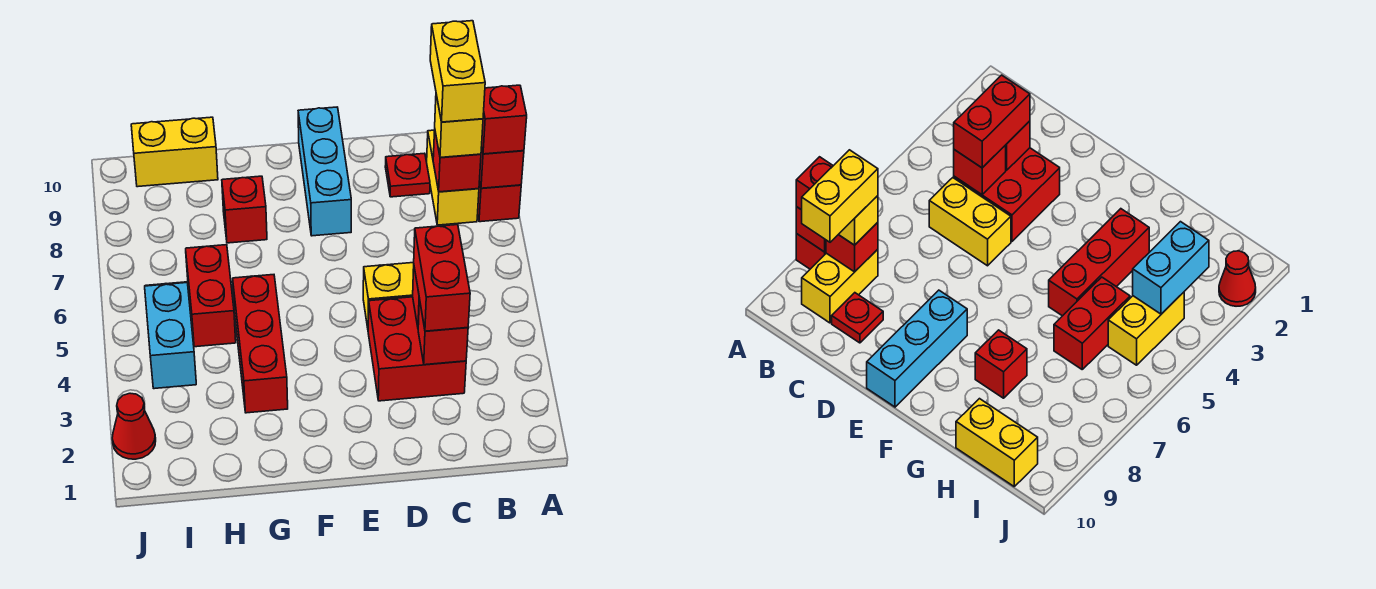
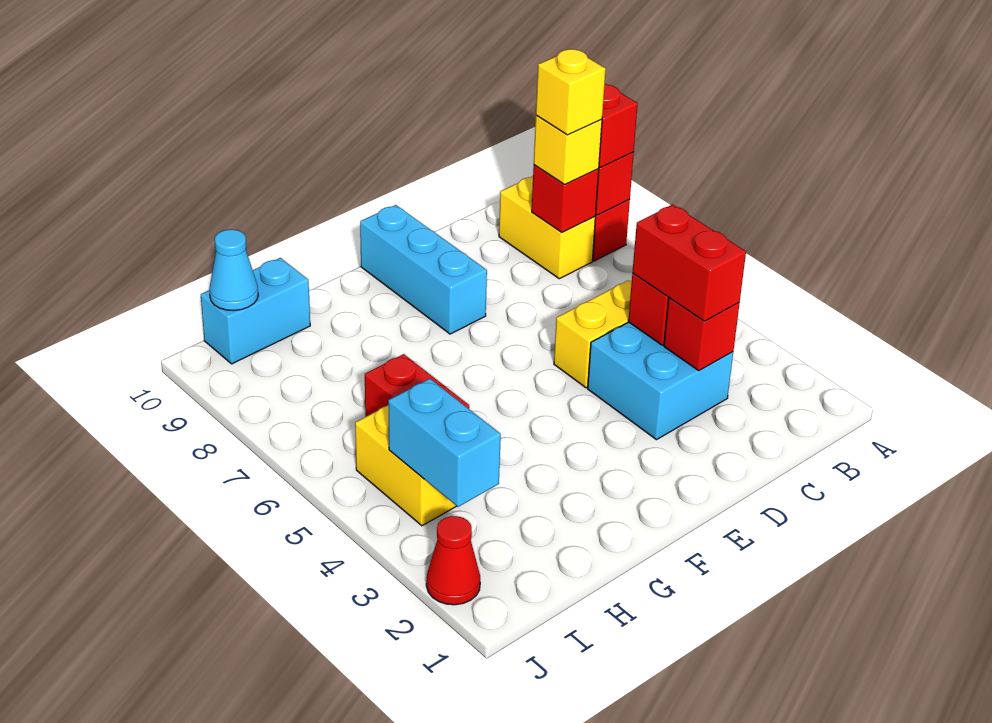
yellow brick B8:B9 level 4 -> yellow brick B8 level 4
red brick C3:D4 level 1 -> cyan brick C3:D4 level 1
red plate C9 level 1 -> none
red brick G3:G5 level 1 -> none
red brick G8 level 1 -> none
yellow brick H10:I10 level 1 -> cyan brick H10:I10 level 1
none -> cyan cone I10 level 2

